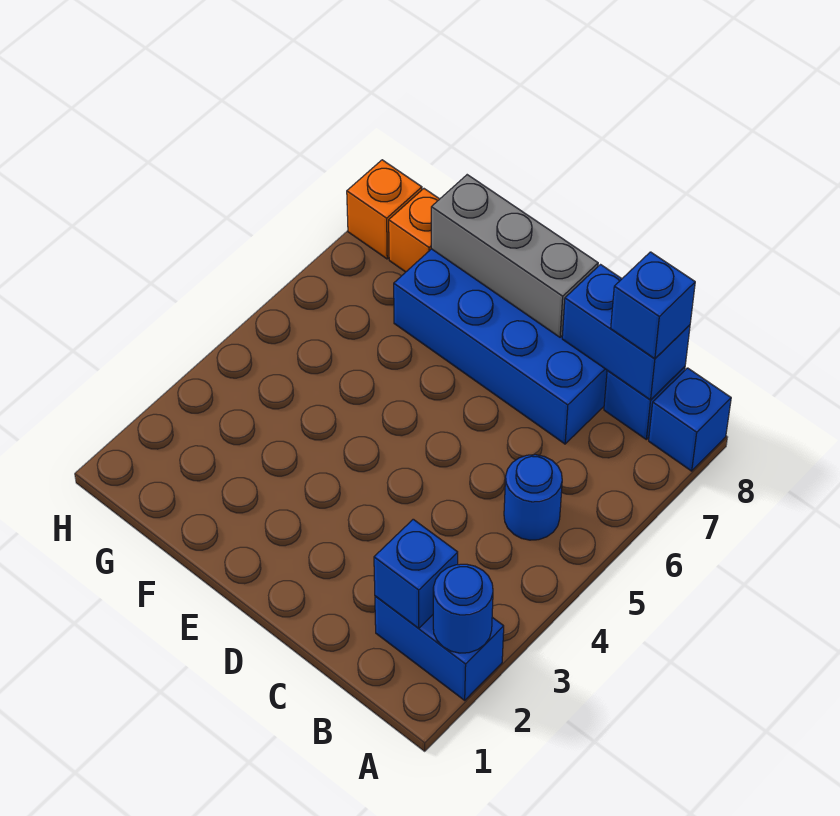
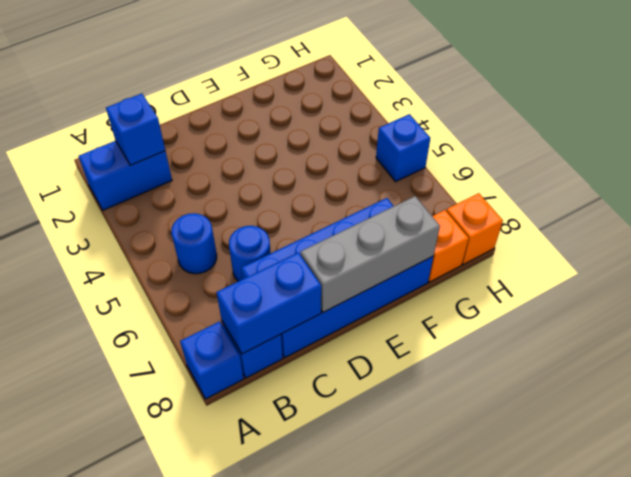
blue round brick A2 level 2 -> blue round brick C6 level 1
blue brick B8 level 3 -> blue brick H5 level 1

